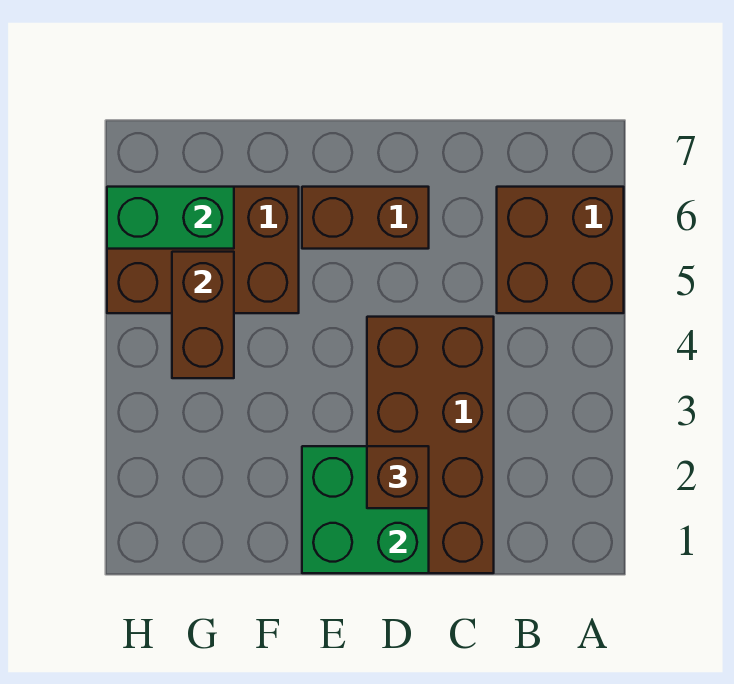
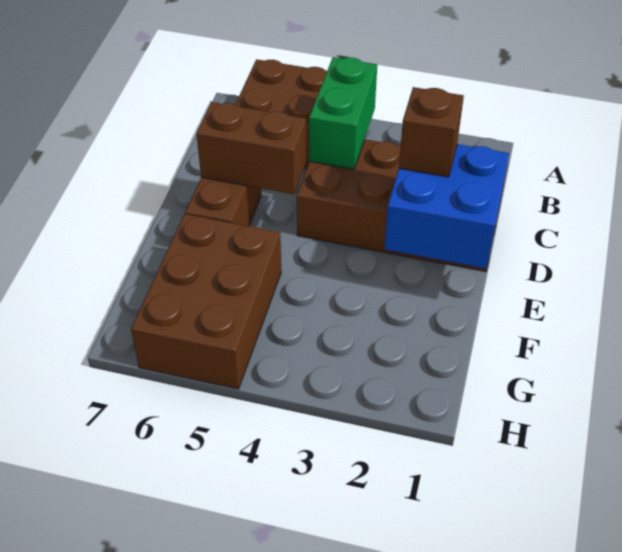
green brick D1:E2 level 2 -> blue brick D1:E2 level 2
brown brick G4:G5 level 2 -> brown brick D5:D6 level 2
green brick G6:H6 level 2 -> green brick B4:C4 level 2

